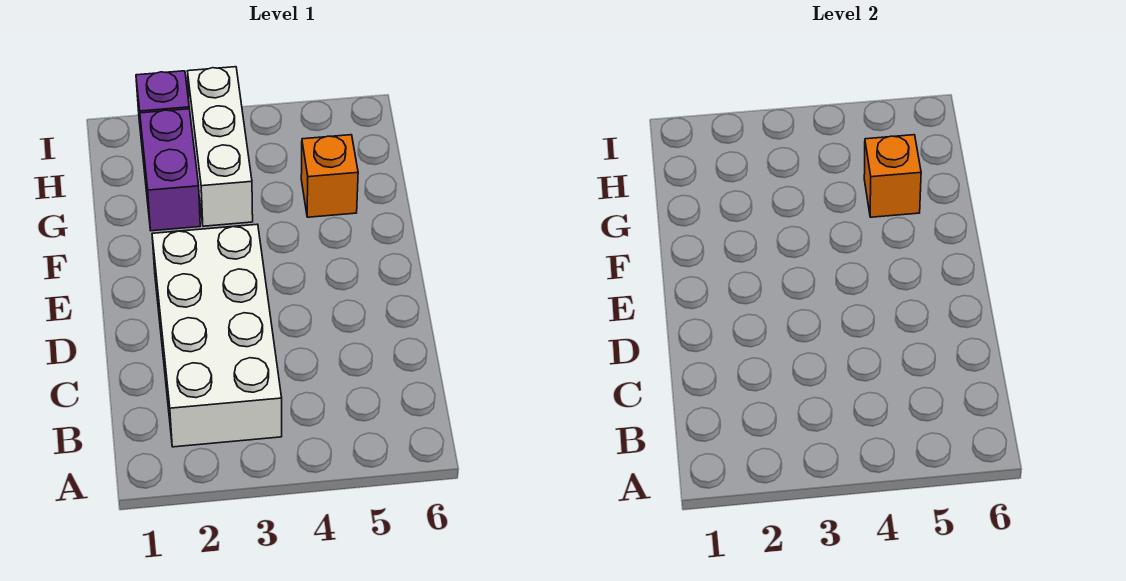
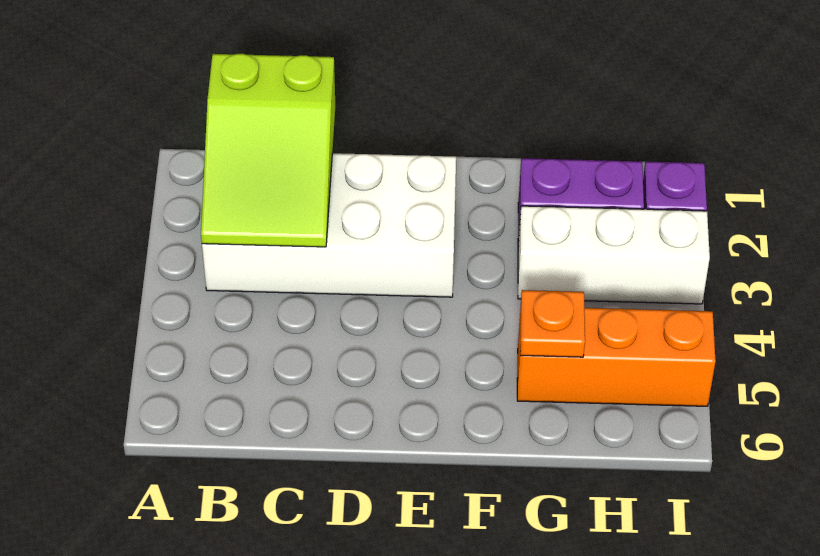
none -> lime slope B1:C3 level 2 top 1
orange brick G5 level 1 -> orange brick G5:I5 level 1
orange brick G5 level 2 -> orange plate G5 level 2

